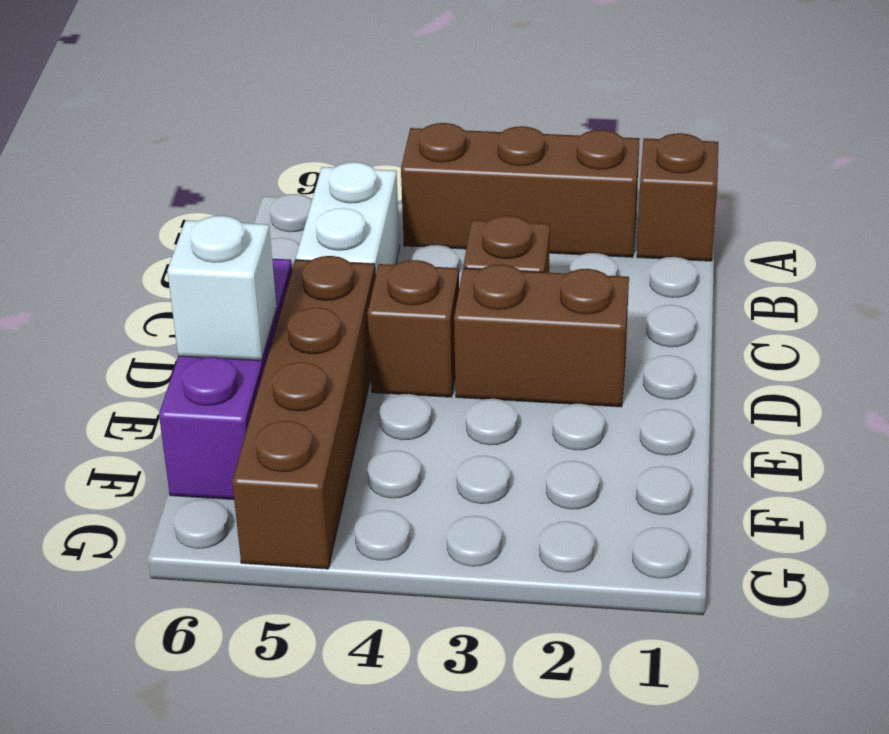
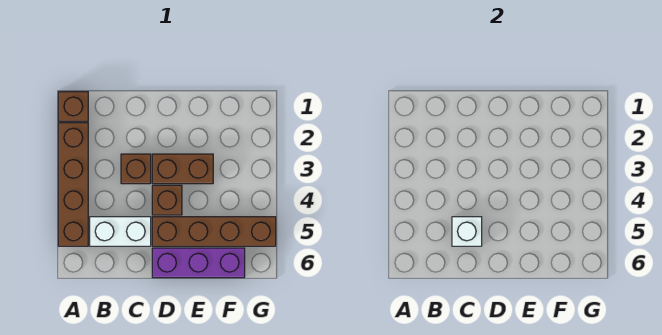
brown brick A2:A4 level 1 -> brown brick A2:A5 level 1
brown brick D2:D3 level 1 -> brown brick D3:E3 level 1
white brick E6 level 2 -> white brick C5 level 2

